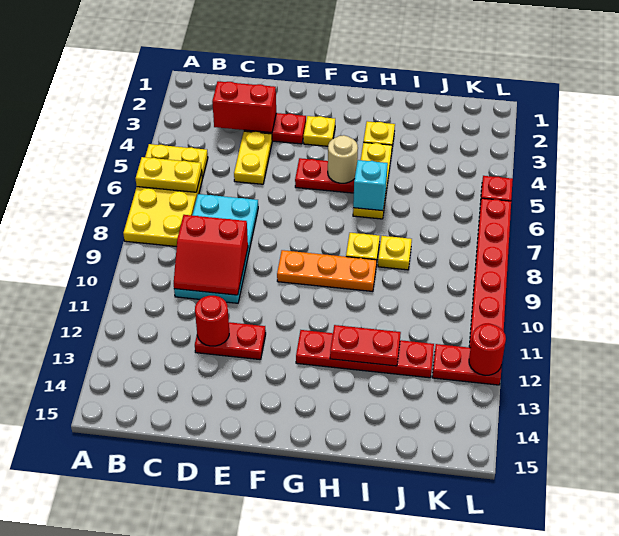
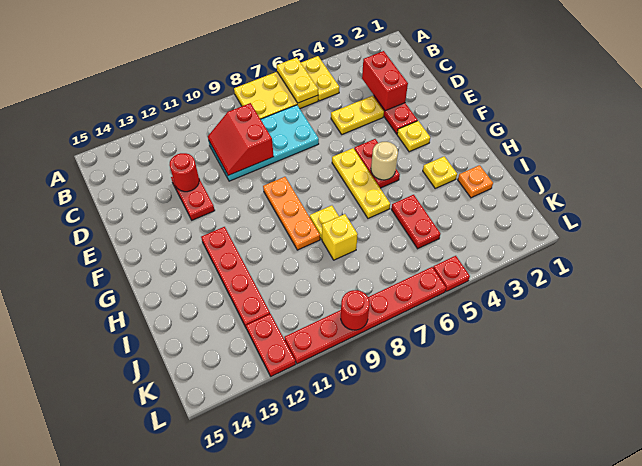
yellow plate H4:H6 level 1 -> yellow plate F6:H6 level 1
cyan brick H6 level 2 -> none
red plate H12:I12 level 2 -> red plate I5:J5 level 1
none -> orange plate I2 level 1
yellow plate I8 level 1 -> yellow brick I8 level 1
red round brick L12 level 2 -> red round brick L9 level 2

